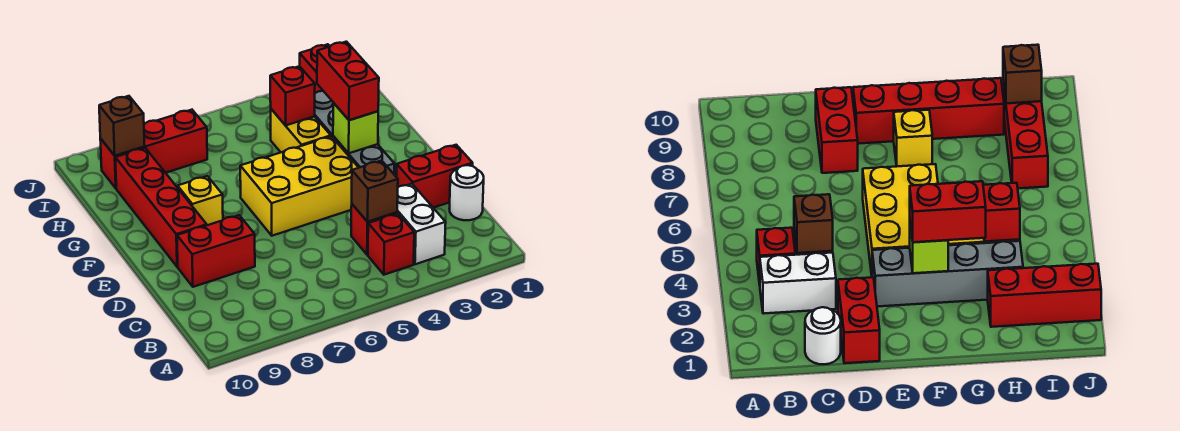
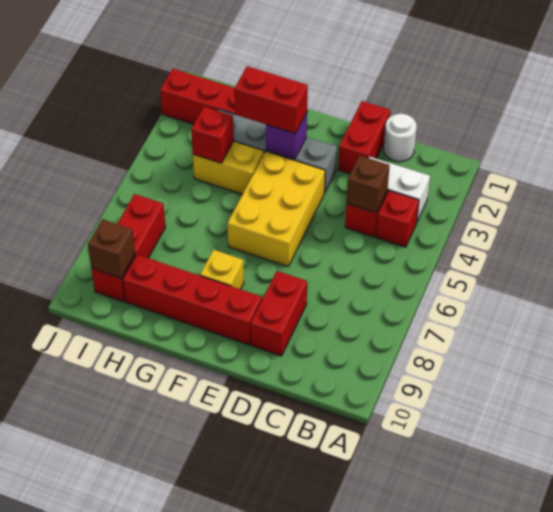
lime brick F3 level 2 -> purple brick F3 level 2

